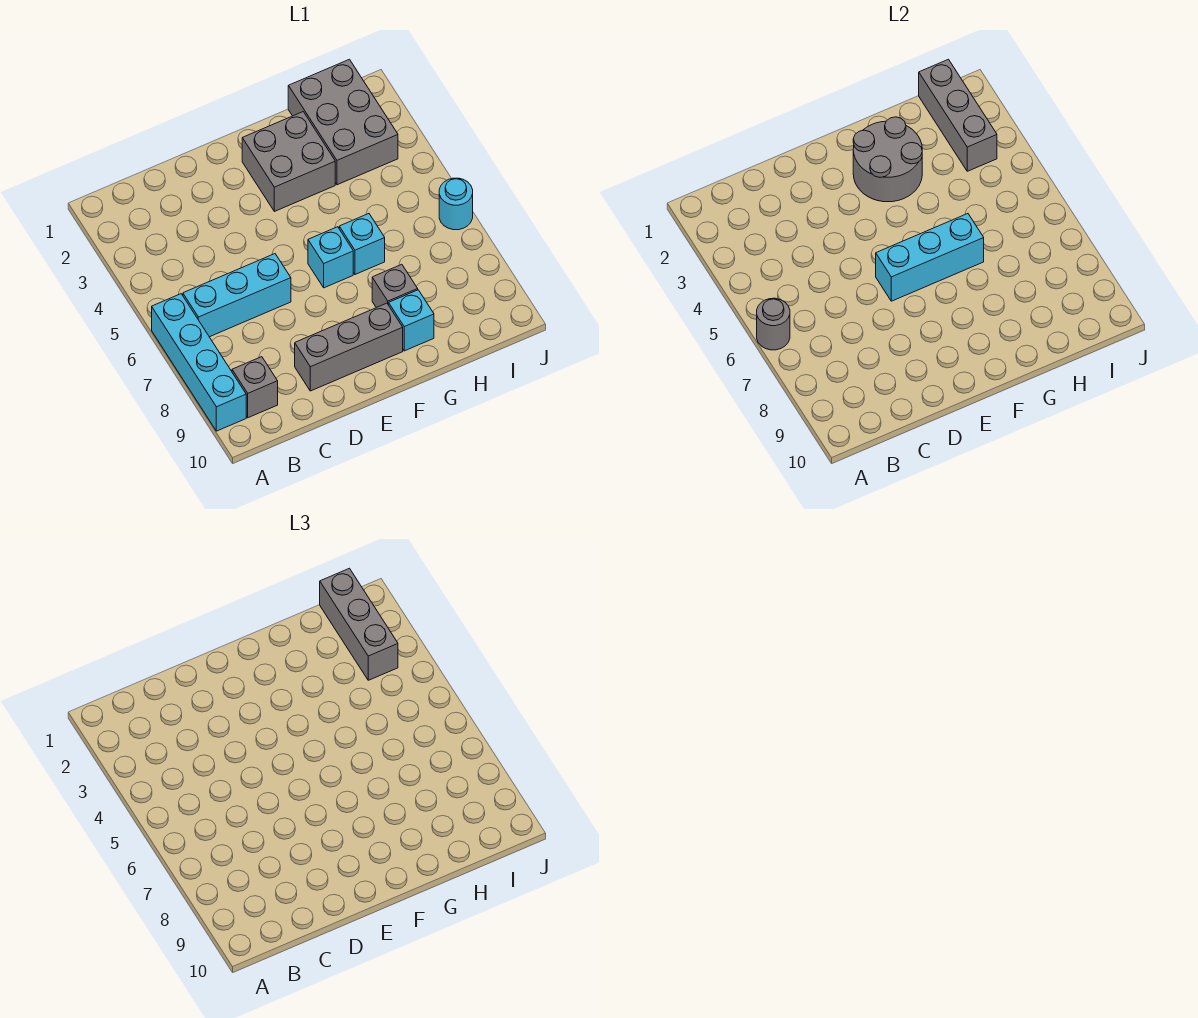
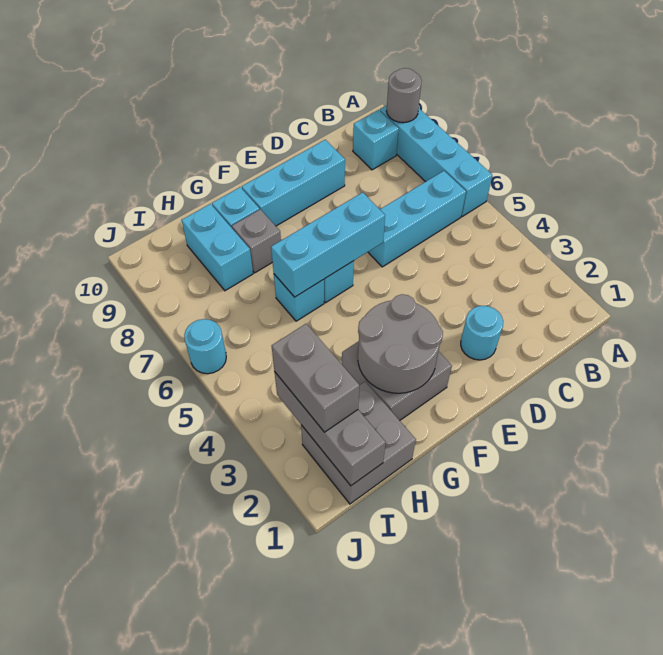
grey round brick A6 level 2 -> grey round brick A9 level 2
grey brick B9 level 1 -> cyan brick B9 level 1
none -> cyan round brick D2 level 1
grey brick D9:F9 level 1 -> cyan brick D9:F9 level 1
grey brick H1:I3 level 1 -> grey brick H1:I2 level 1
none -> cyan brick H8:H9 level 1
grey brick I1:I3 level 3 -> grey brick I2:I3 level 3

